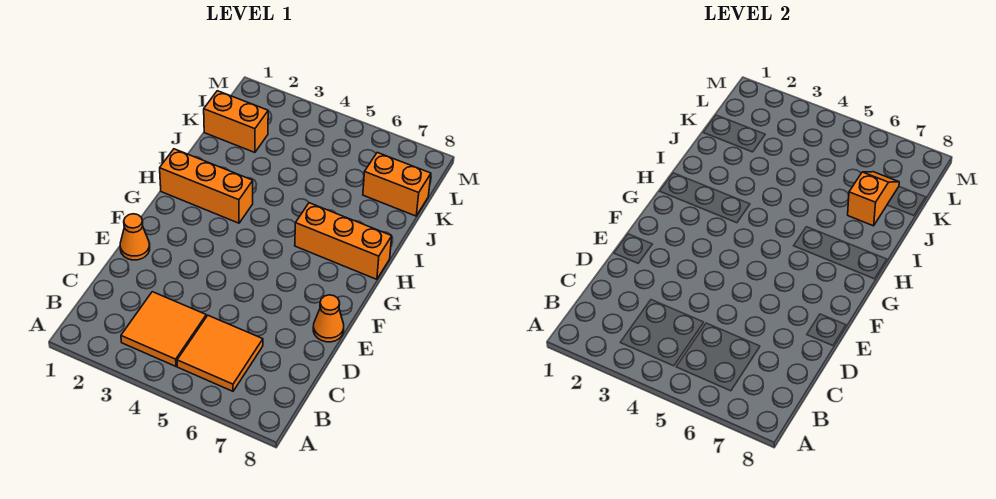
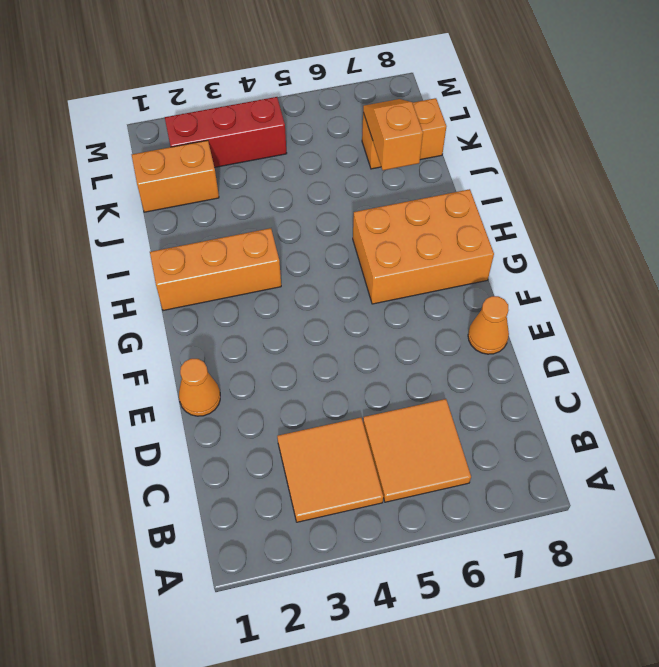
orange brick H6:H8 level 1 -> orange brick G6:H8 level 1
none -> red brick L2:L4 level 1

